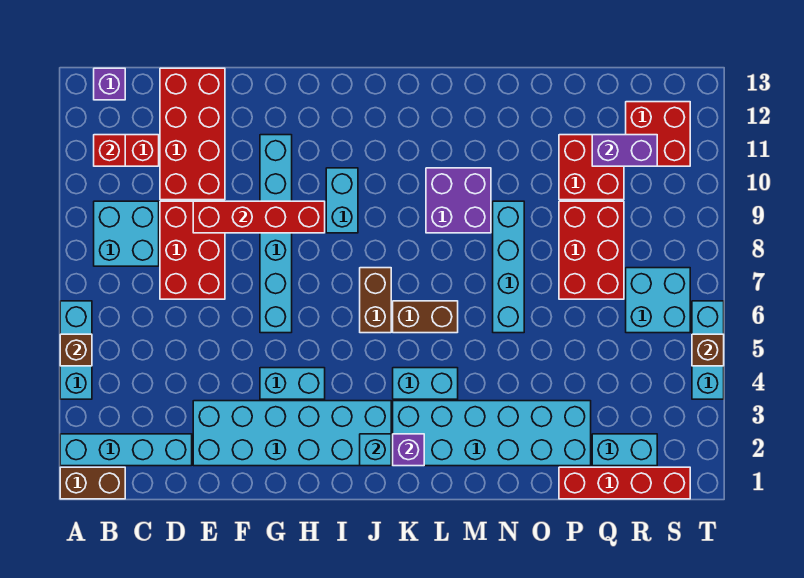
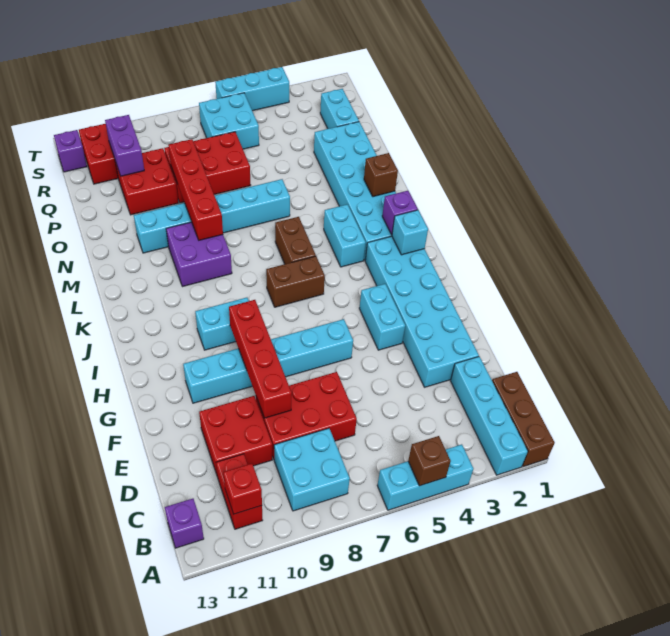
brown brick A1:B1 level 1 -> brown brick A1:C1 level 1
red brick D10:E13 level 1 -> red brick D10:E11 level 1
cyan brick N6:N9 level 1 -> cyan brick N6:N11 level 1
red brick P1:S1 level 1 -> red brick M9:P9 level 2
none -> purple brick S13 level 1
brown brick T5 level 2 -> brown brick M2 level 2

